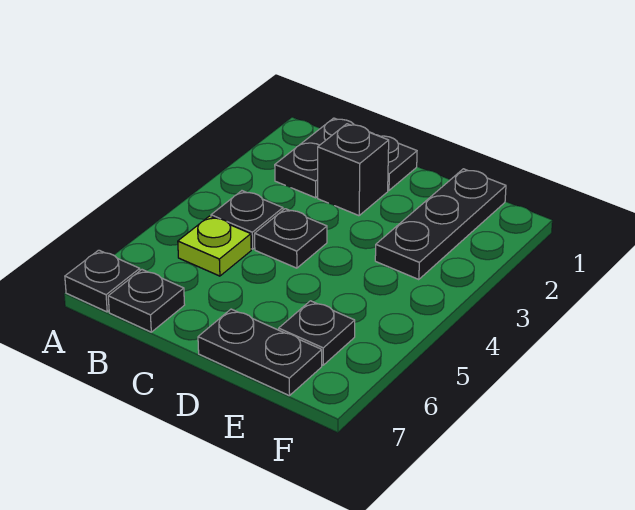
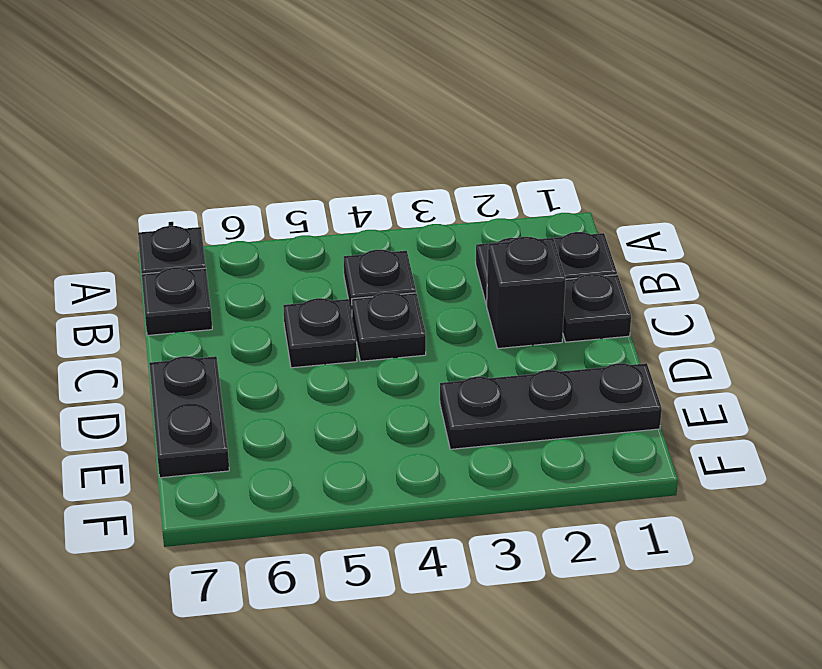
lime plate B5 level 1 -> none
black plate E6 level 1 -> black plate C5 level 1

